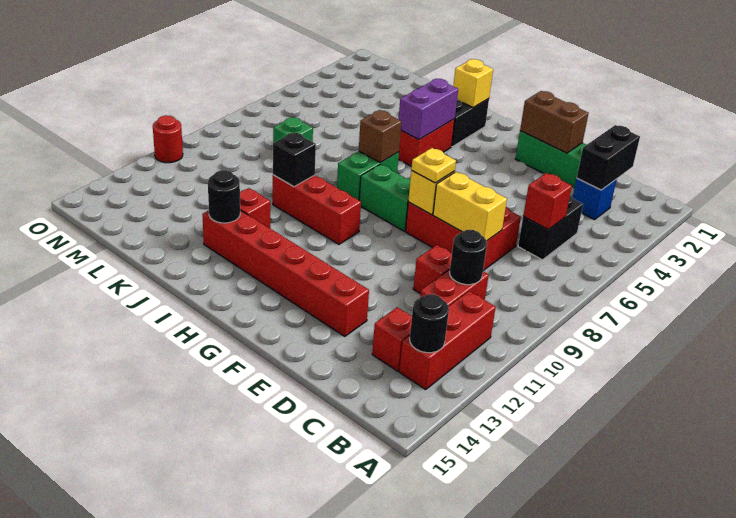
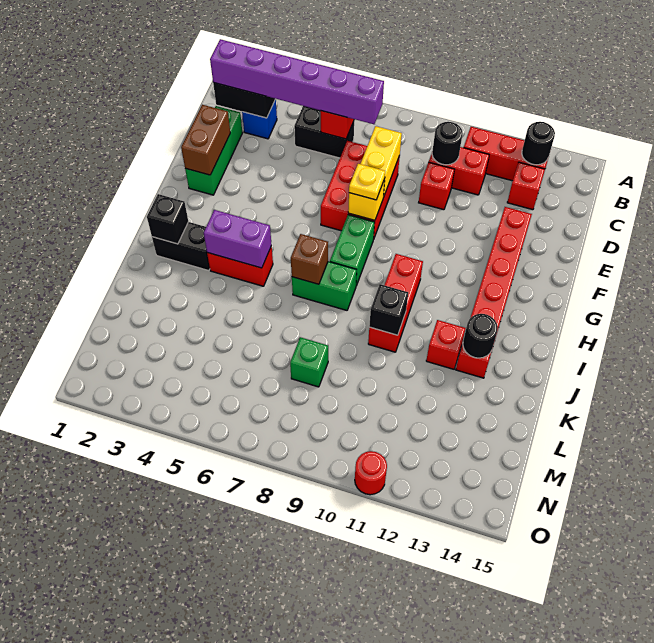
none -> purple brick C2:C7 level 3
yellow brick I2 level 2 -> black brick I2 level 2

